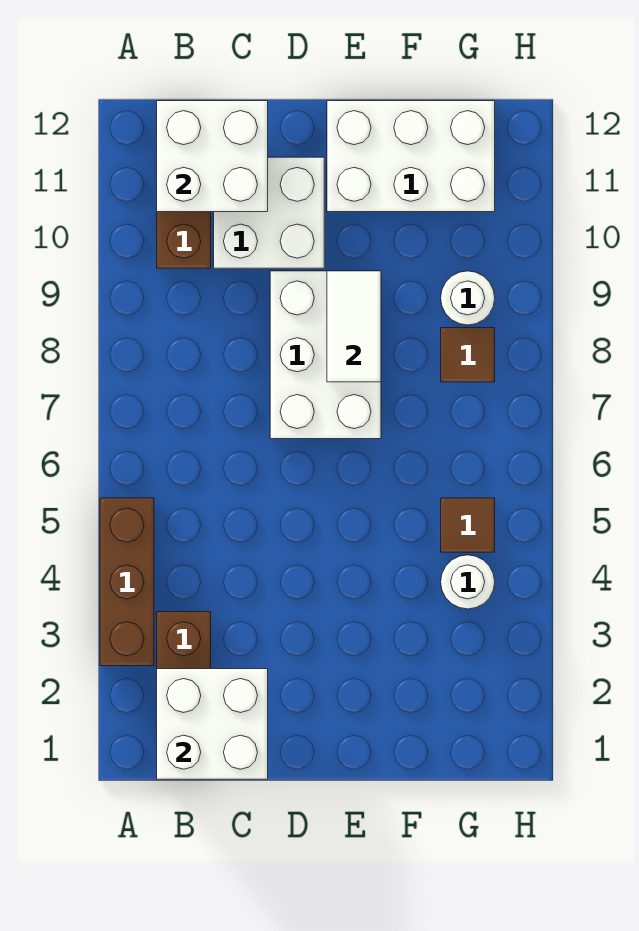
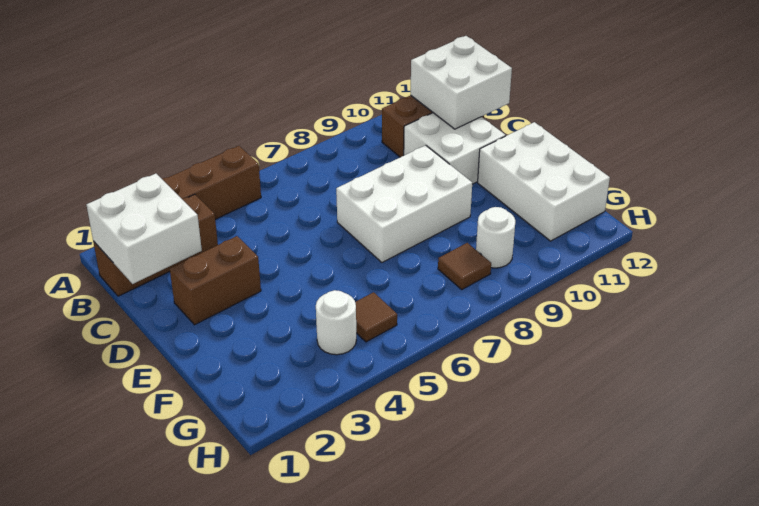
none -> brown brick D2:D3 level 1
white tile E8:E9 level 2 -> none

